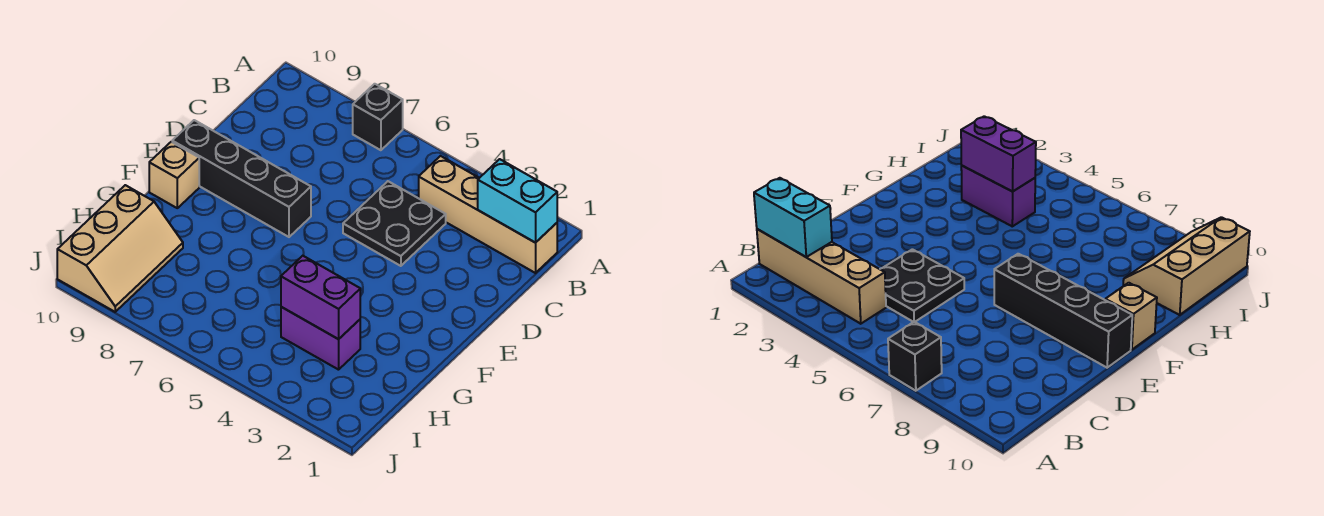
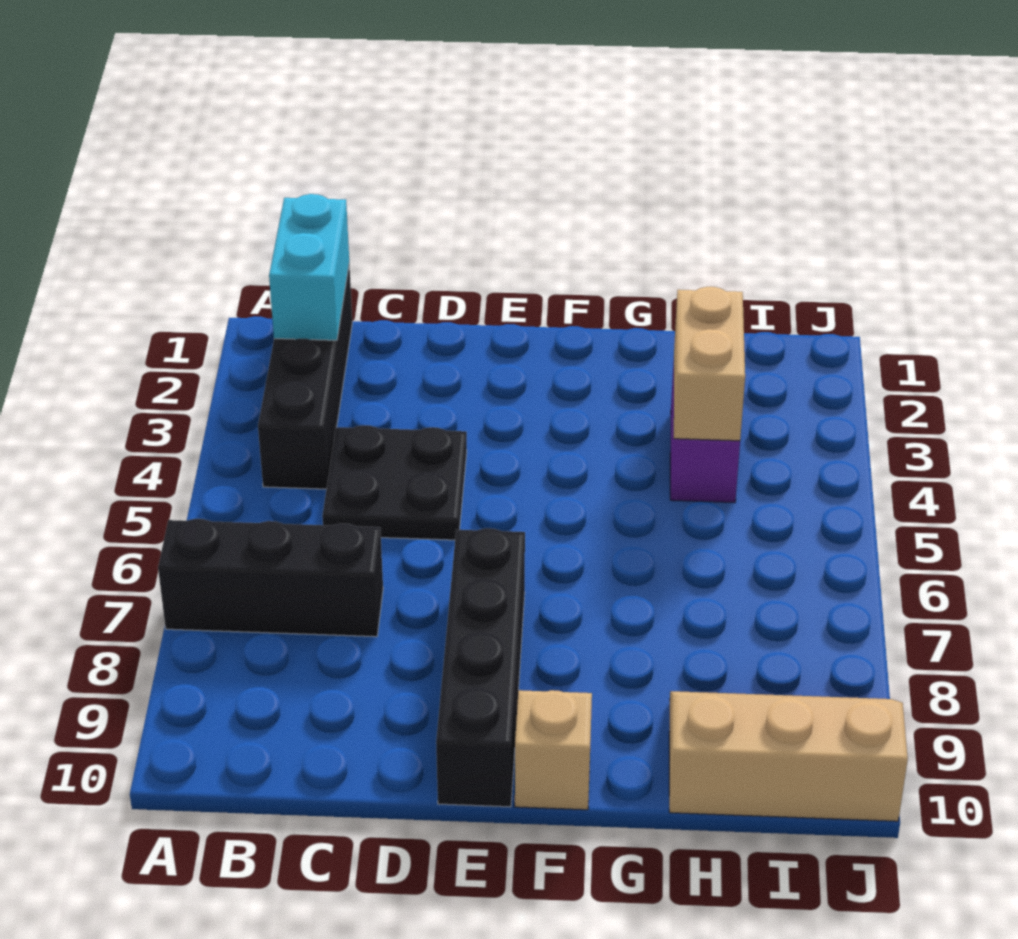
black brick A7 level 1 -> black brick A7:C7 level 1
tan brick B1:B4 level 1 -> black brick B1:B4 level 1
purple brick H3:H4 level 2 -> tan brick H3:H4 level 2

